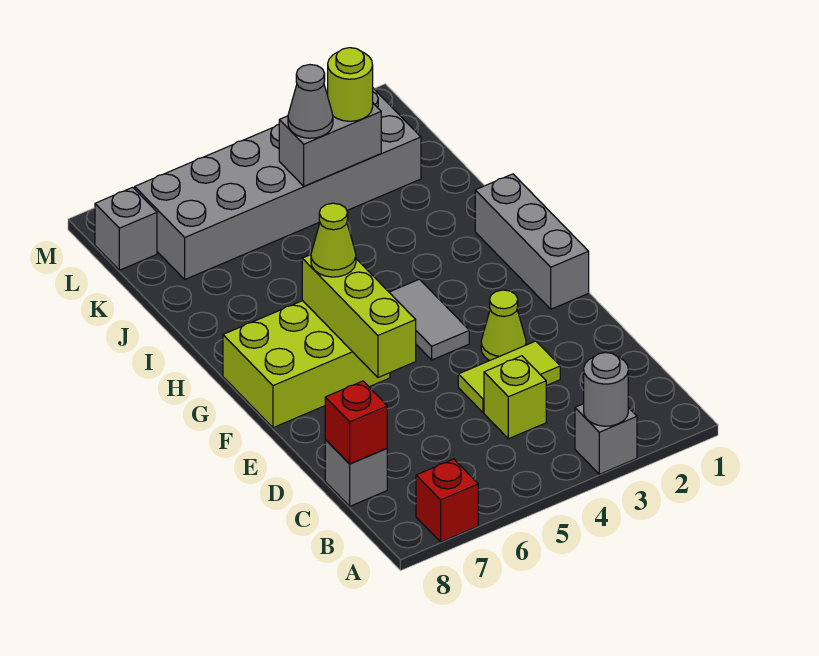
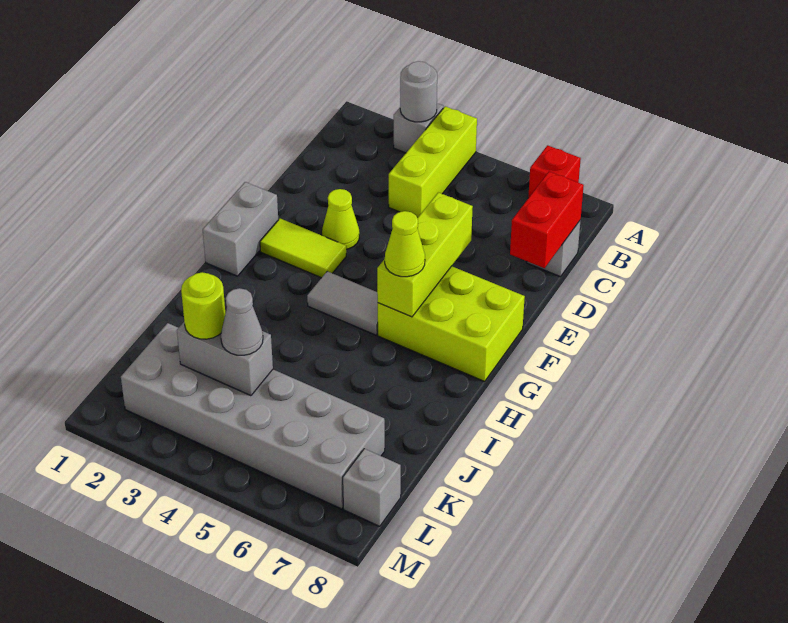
lime brick C4 level 1 -> lime brick A4:C4 level 1
red brick C8 level 2 -> red brick C8:D8 level 2
lime tile D3:D4 level 1 -> lime tile F2:F3 level 1
grey brick F1:H1 level 1 -> grey brick F1:G1 level 1
grey tile F4:G4 level 1 -> grey tile G4:G5 level 1

